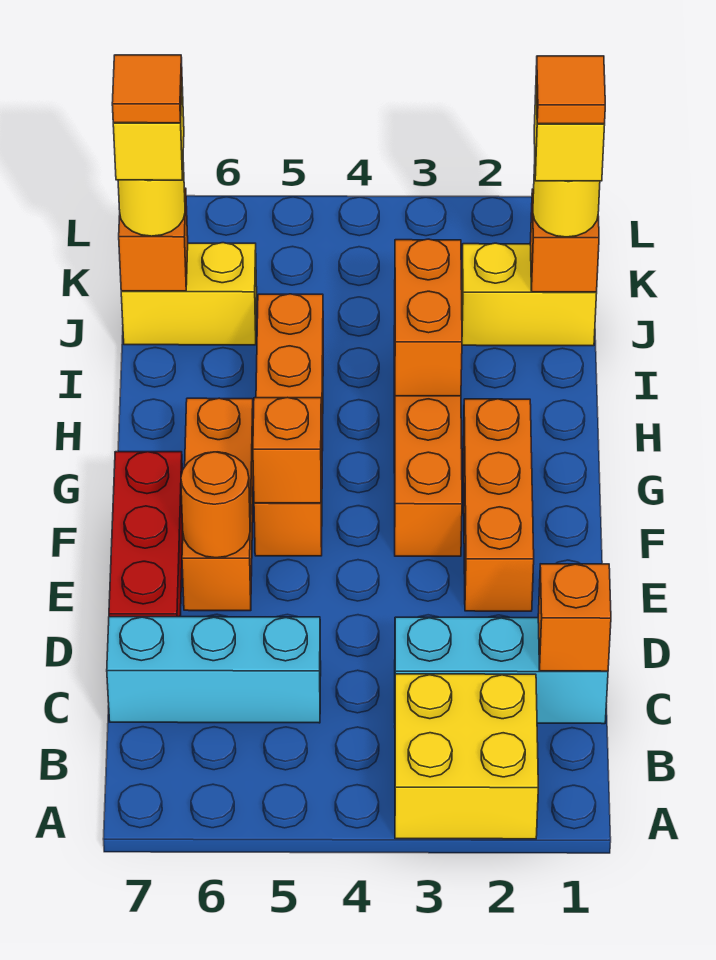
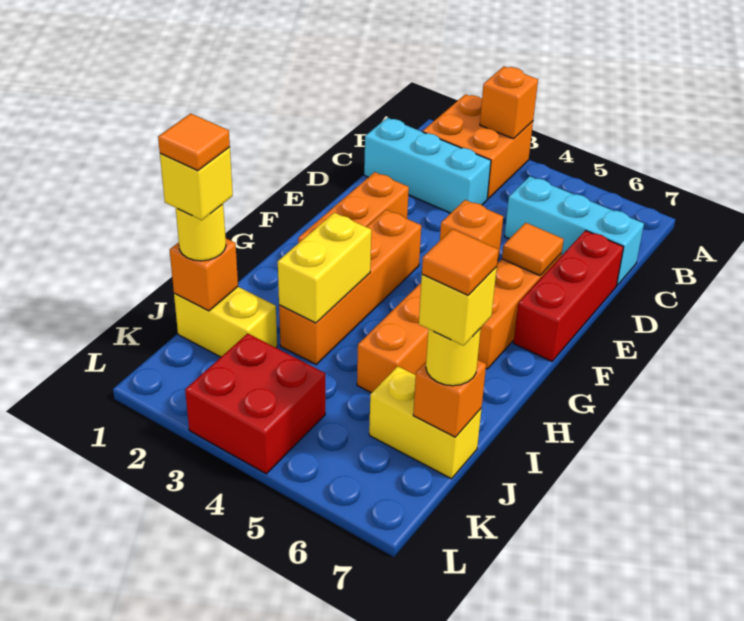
yellow brick A2:B3 level 1 -> orange brick A2:B3 level 1
orange brick C1 level 2 -> orange brick A3 level 2
orange round brick E6 level 2 -> orange tile E6 level 2
orange brick H3:I3 level 2 -> yellow brick H3:I3 level 2
none -> red brick K3:L4 level 1

